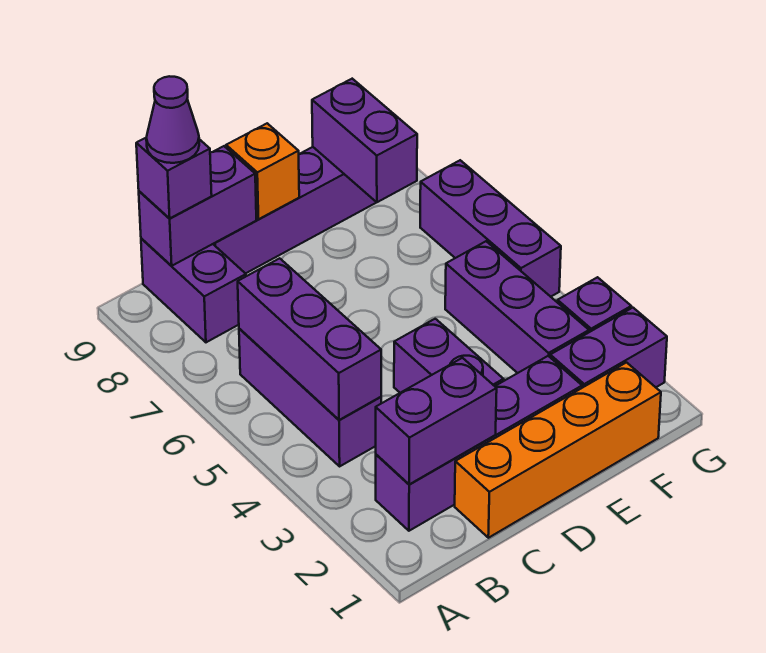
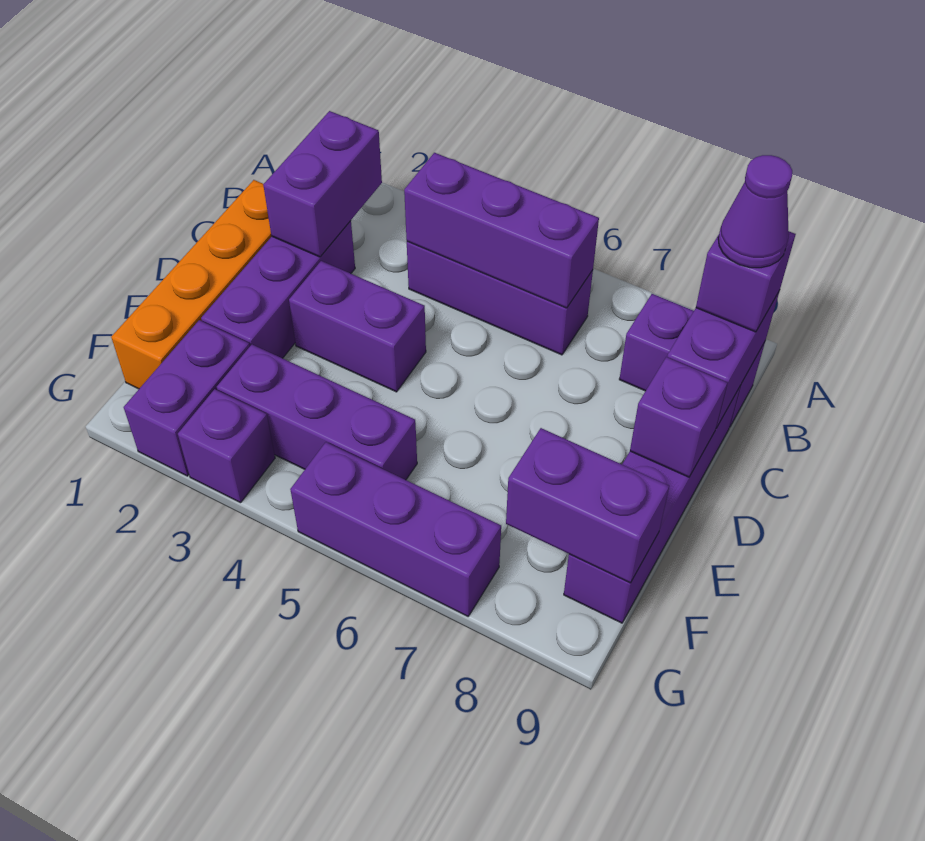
purple brick B2:E2 level 1 -> purple brick C2:E2 level 1
orange brick D9 level 2 -> purple brick D9 level 2

